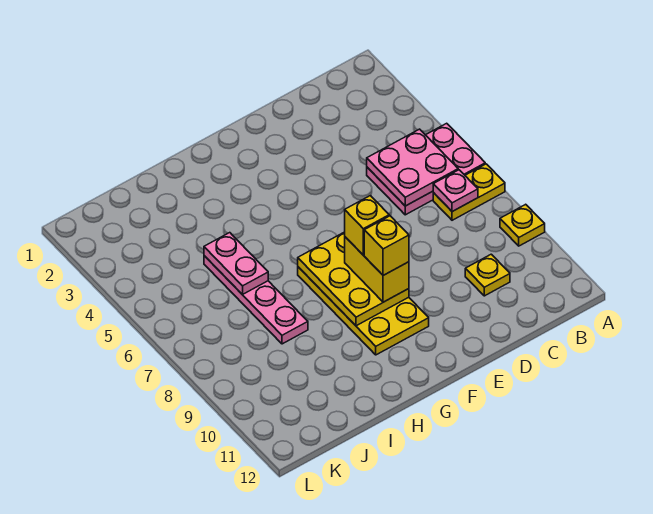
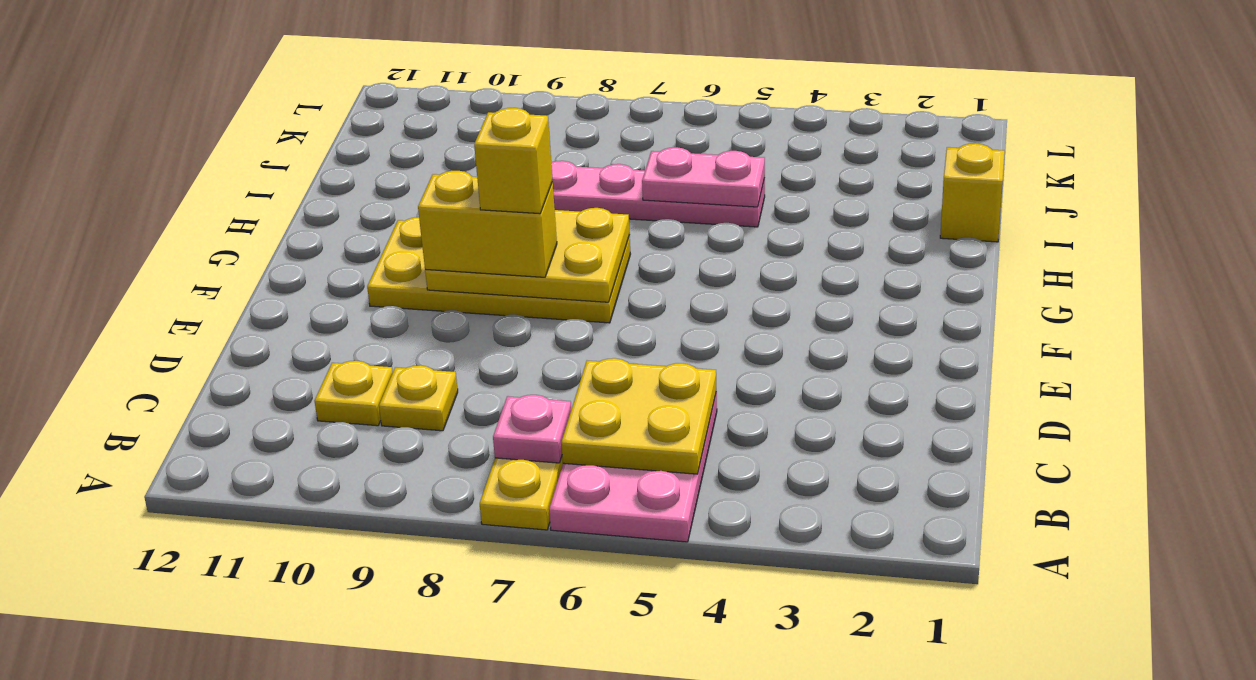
yellow plate A9 level 1 -> yellow plate C9 level 1
pink plate B5:C6 level 2 -> yellow plate B5:C6 level 2
yellow brick F9 level 4 -> yellow brick I1 level 1

